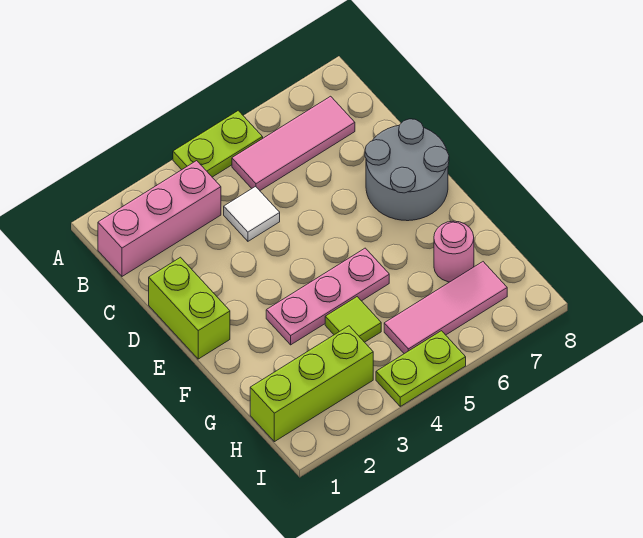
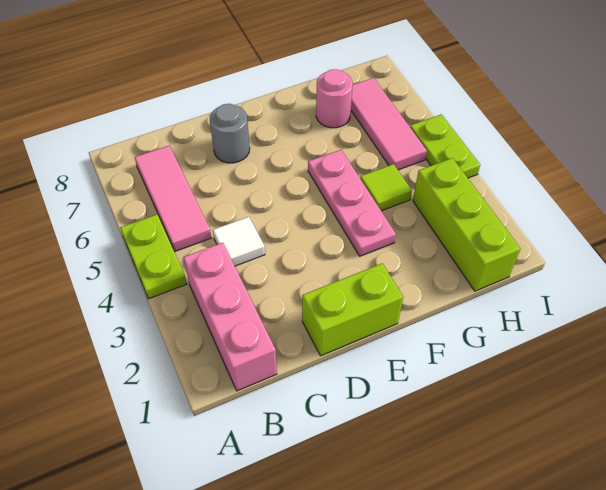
grey round brick D7:E8 level 1 -> grey round brick D7 level 1

